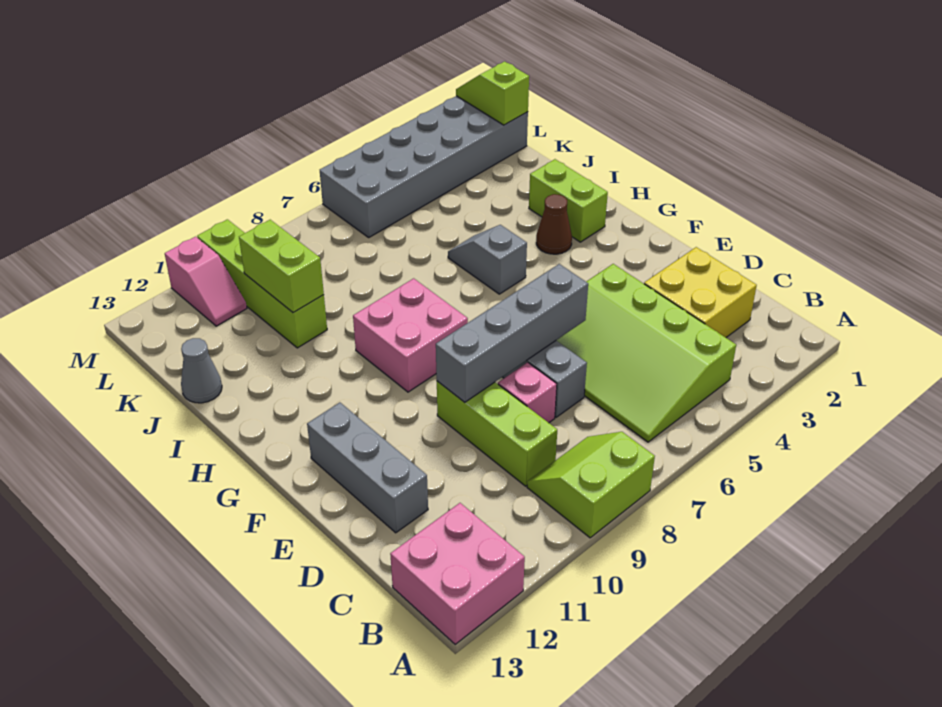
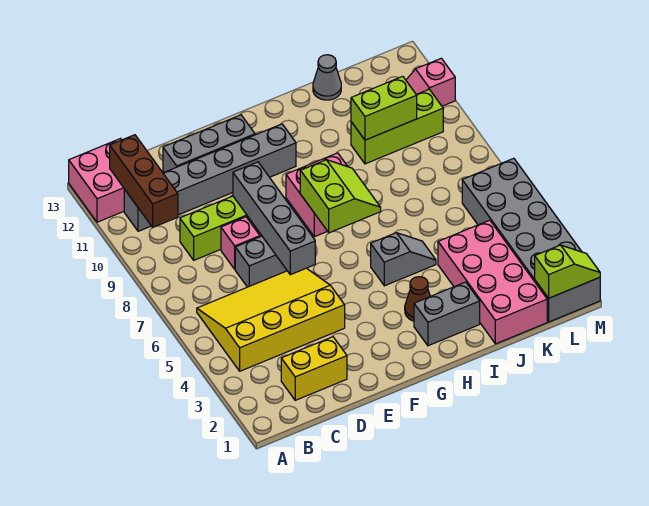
lime slope A8:B9 level 1 top A -> lime slope G7:H8 level 2 top G
lime slope B4:E6 level 1 top 4 -> yellow slope B4:E6 level 1 top 4
none -> brown brick B10:B12 level 2
none -> grey brick B11:G11 level 1
yellow brick C2:D3 level 1 -> yellow brick C2:D2 level 1
lime brick H2:I2 level 1 -> grey brick H2:I2 level 1
none -> pink brick J1:K4 level 1
lime brick J10:M10 level 1 -> lime brick J10:L10 level 1

